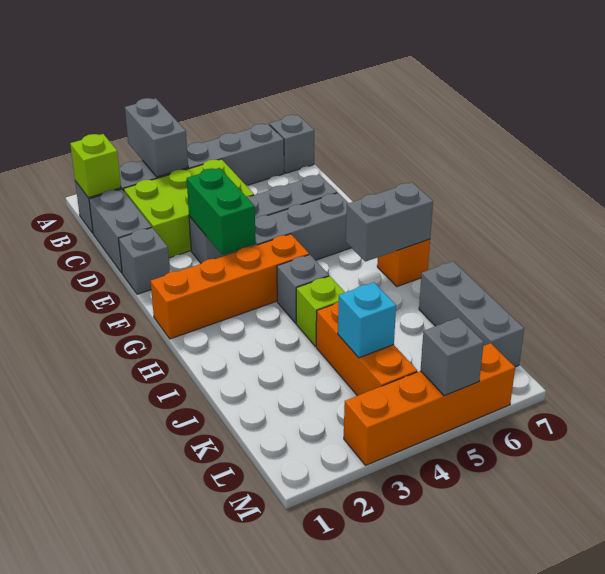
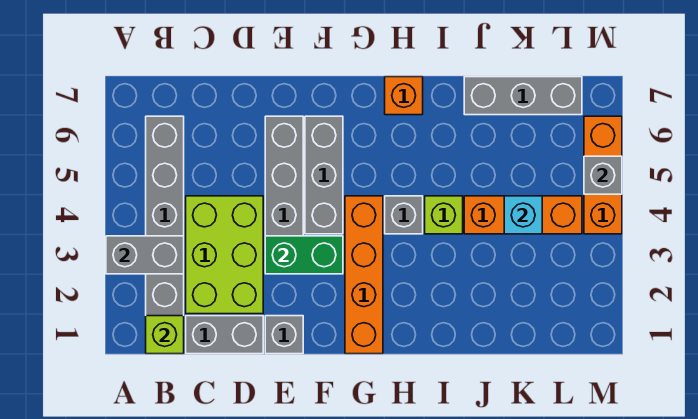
grey brick B7 level 1 -> none
grey brick H6:H7 level 2 -> none
orange brick M3:M6 level 1 -> orange brick M4:M6 level 1

